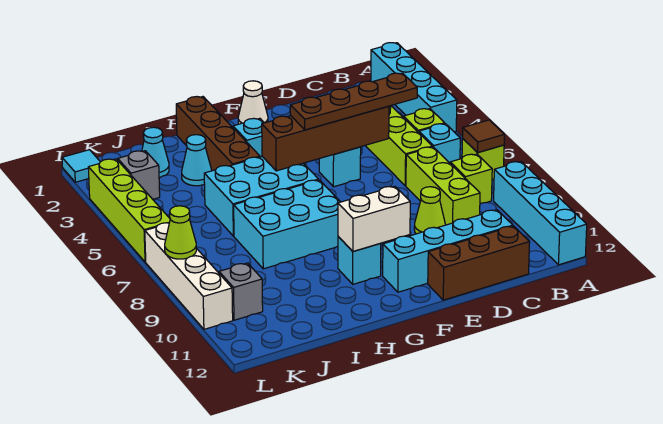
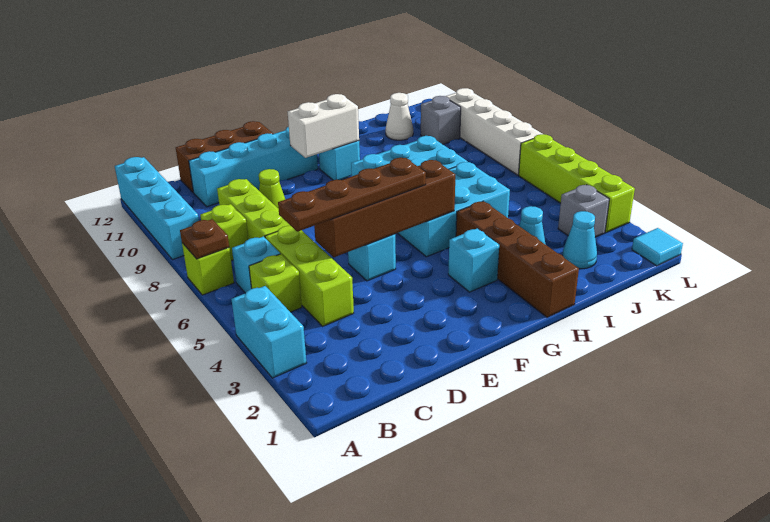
cyan brick A1:A4 level 1 -> cyan brick A3:A4 level 1
brown tile A7 level 2 -> brown plate A7 level 2
white cone F1 level 1 -> white cone J11 level 1
lime cone L8 level 2 -> none

